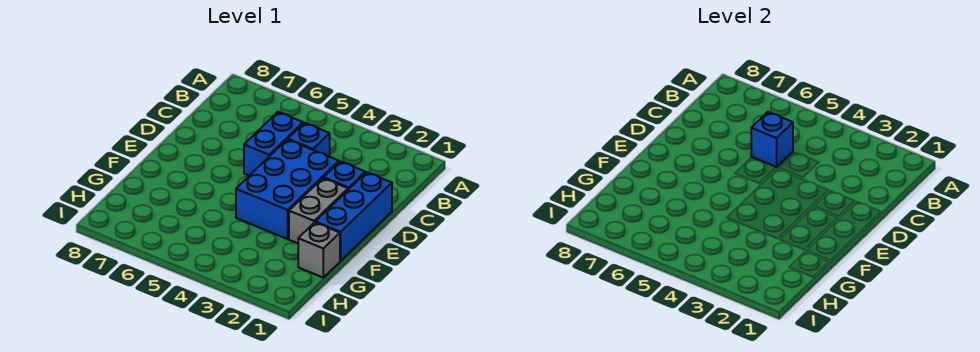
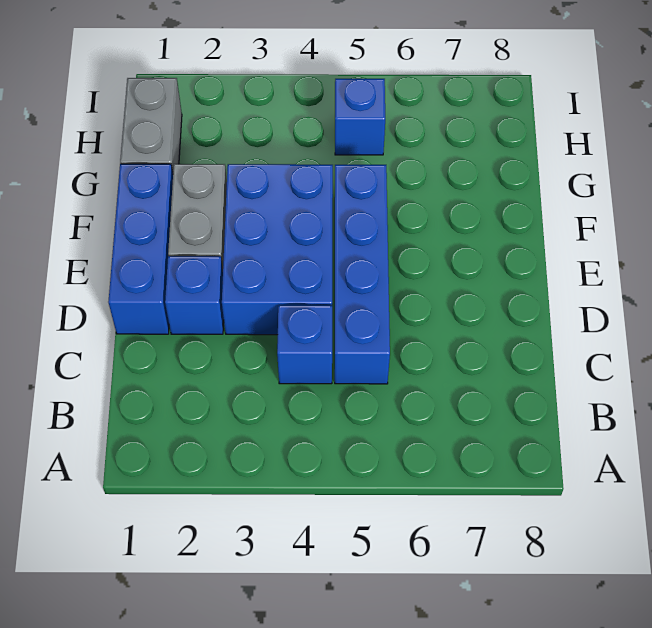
blue brick C5:D5 level 1 -> blue brick C5:F5 level 1
blue brick C5 level 2 -> blue brick H5 level 1
grey brick G1 level 1 -> grey brick G1:H1 level 1

